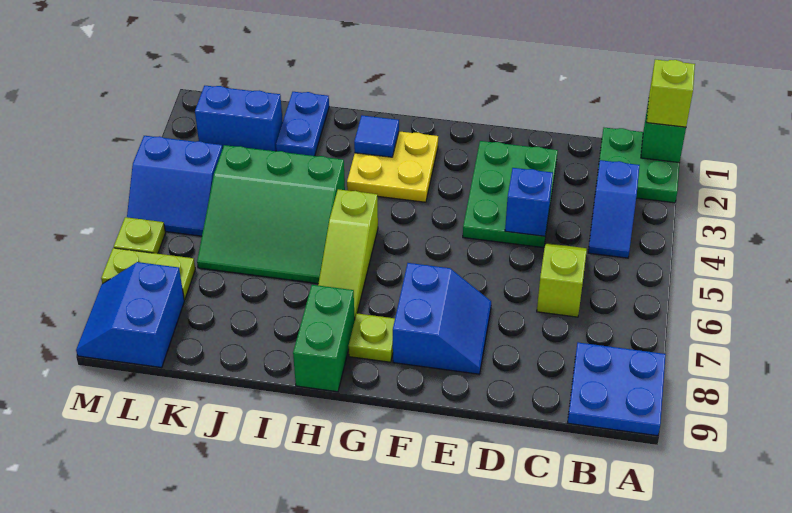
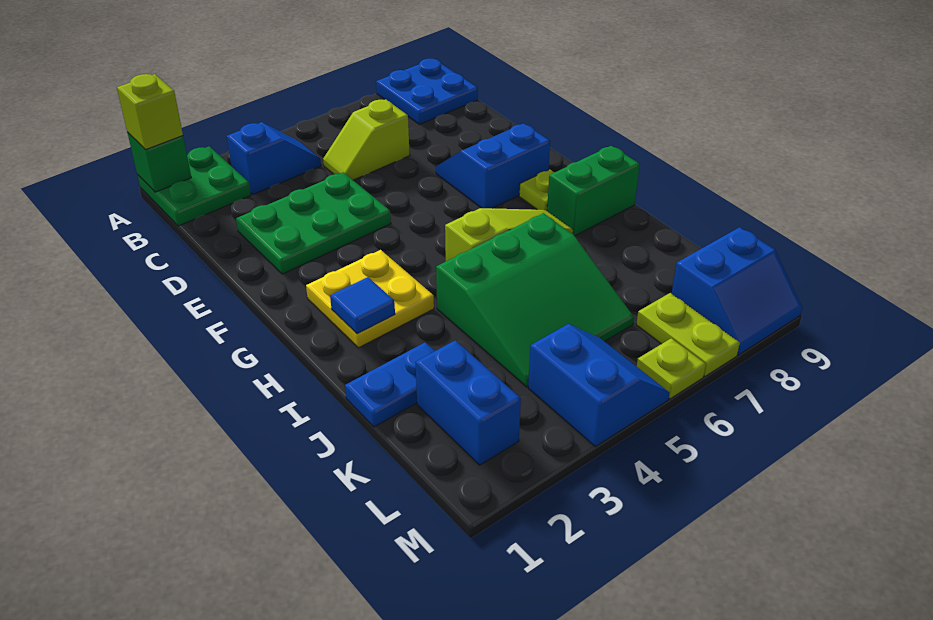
blue brick D4 level 2 -> none
green slope I4:K6 level 1 top 4 -> green slope I4:K6 level 1 top I

